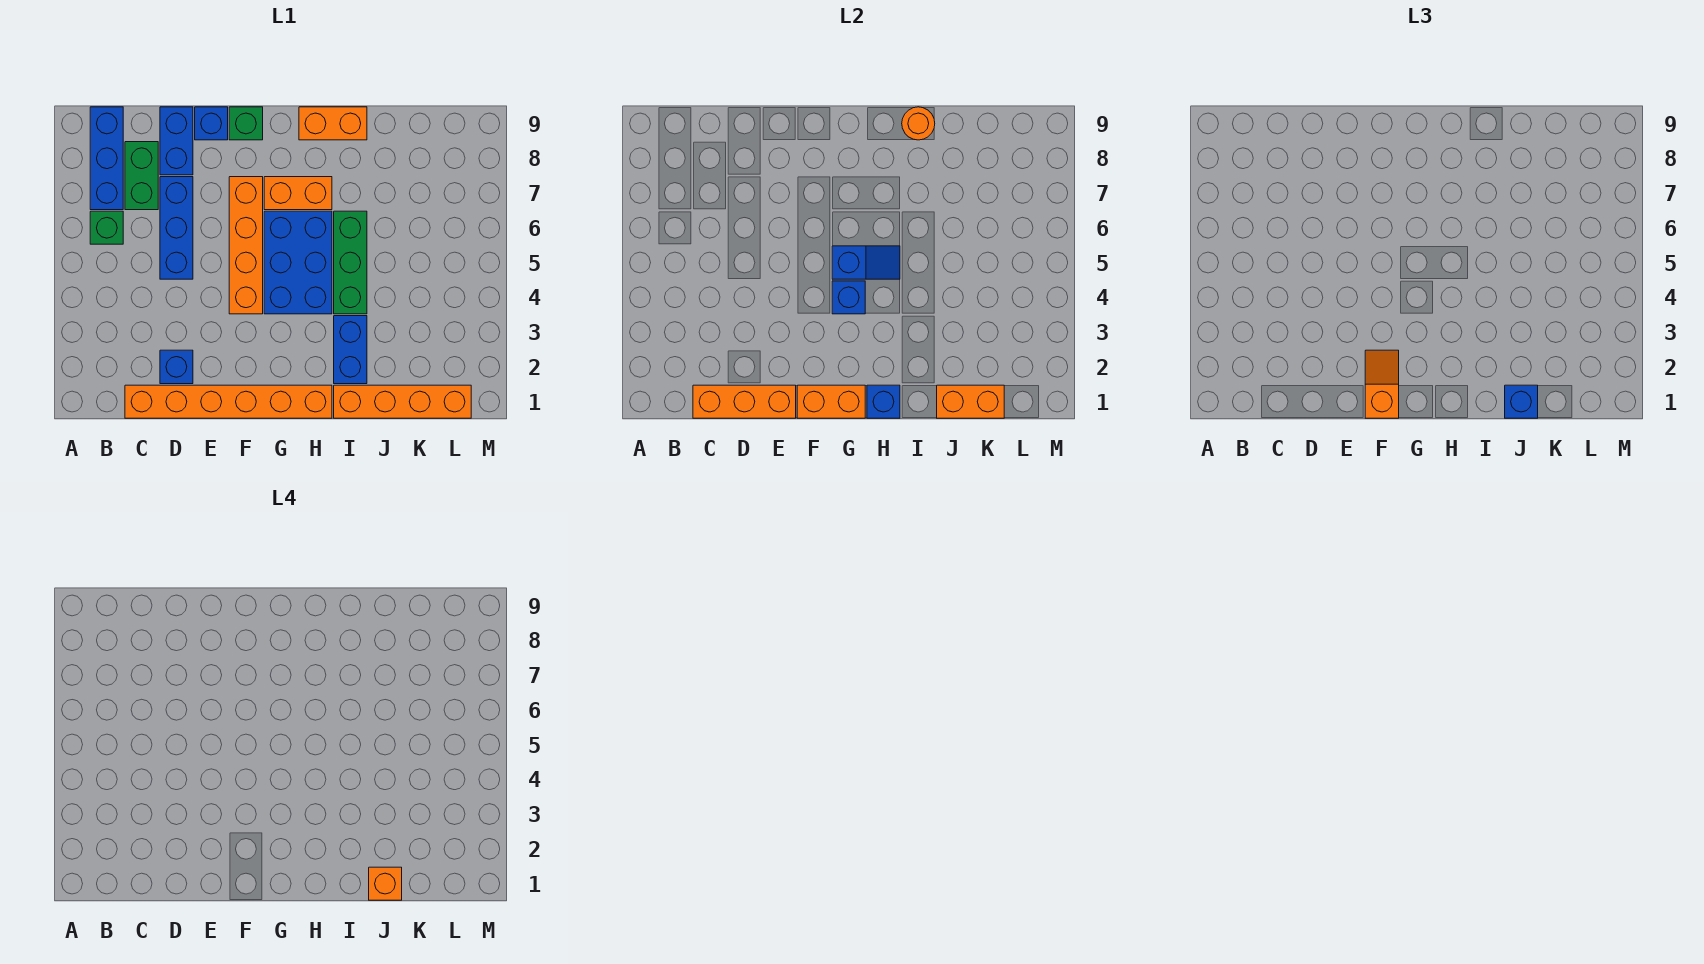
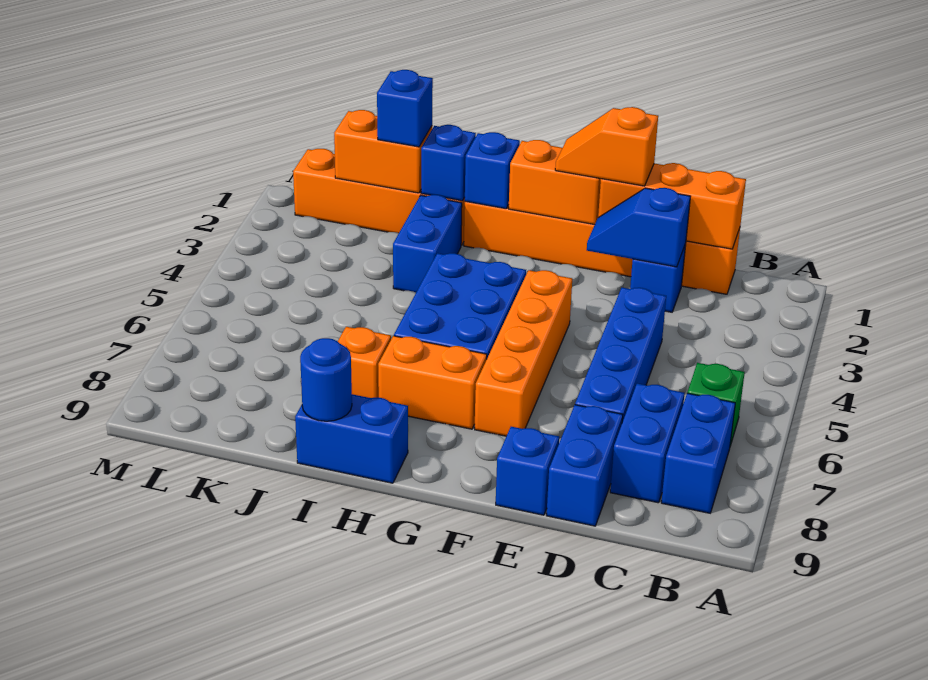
blue brick B7:B9 level 1 -> blue brick B7:B8 level 1
green brick C7:C8 level 1 -> blue brick C7:C8 level 1
blue brick D5:D7 level 1 -> blue brick D4:D7 level 1
orange slope F1:F2 level 3 top 1 -> orange slope E1:F1 level 3 top E
green brick F9 level 1 -> none
blue brick G4 level 2 -> blue brick I1 level 2
blue slope G5:H5 level 2 top G -> blue slope D2:E2 level 2 top D
orange brick H9:I9 level 1 -> blue brick H9:I9 level 1
green brick I4:I6 level 1 -> none
orange round brick I9 level 2 -> blue round brick I9 level 2
orange brick J1 level 4 -> orange brick I7 level 1

